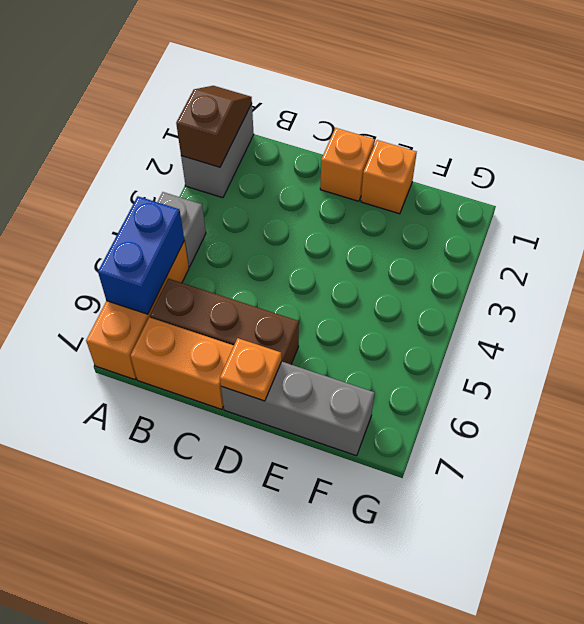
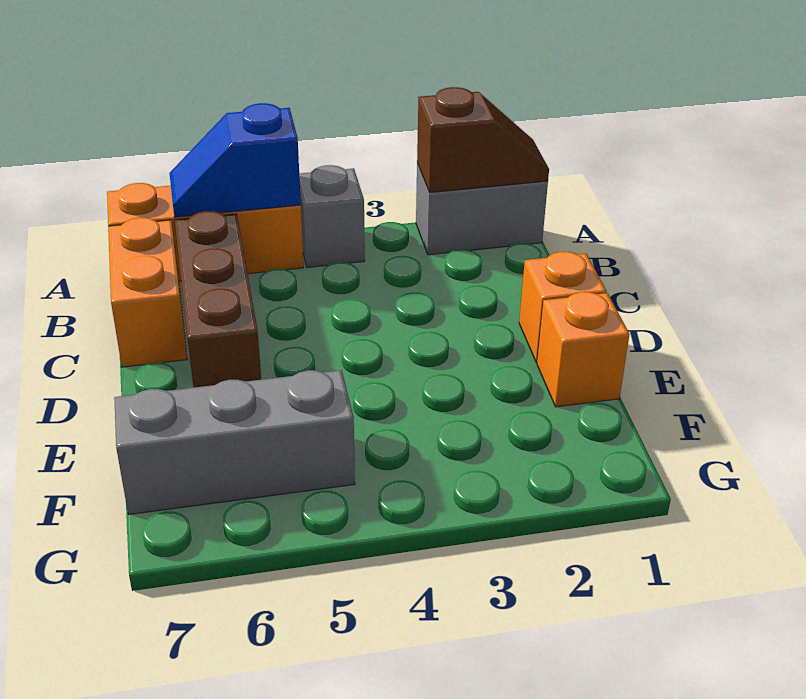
blue brick A5:A6 level 2 -> blue slope A5:A6 level 2 top 5
grey brick D7:F7 level 1 -> grey brick F5:F7 level 1
orange plate D7 level 2 -> none

